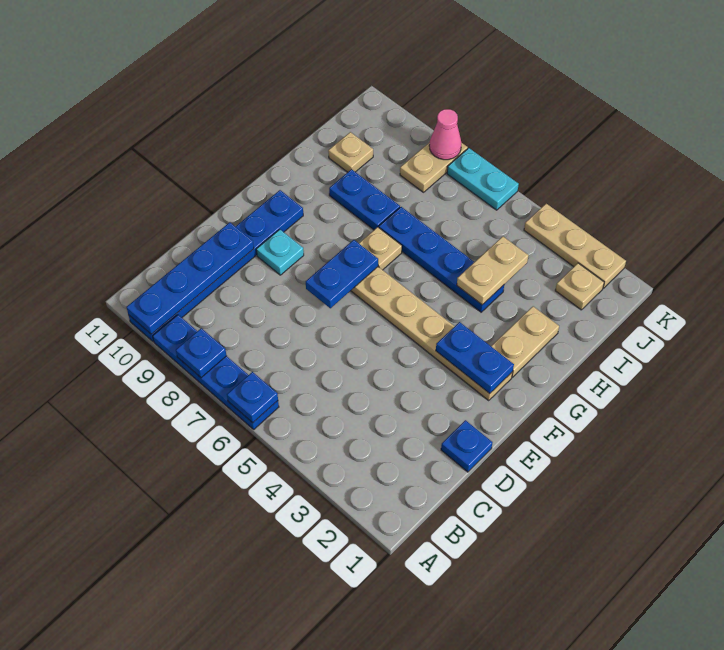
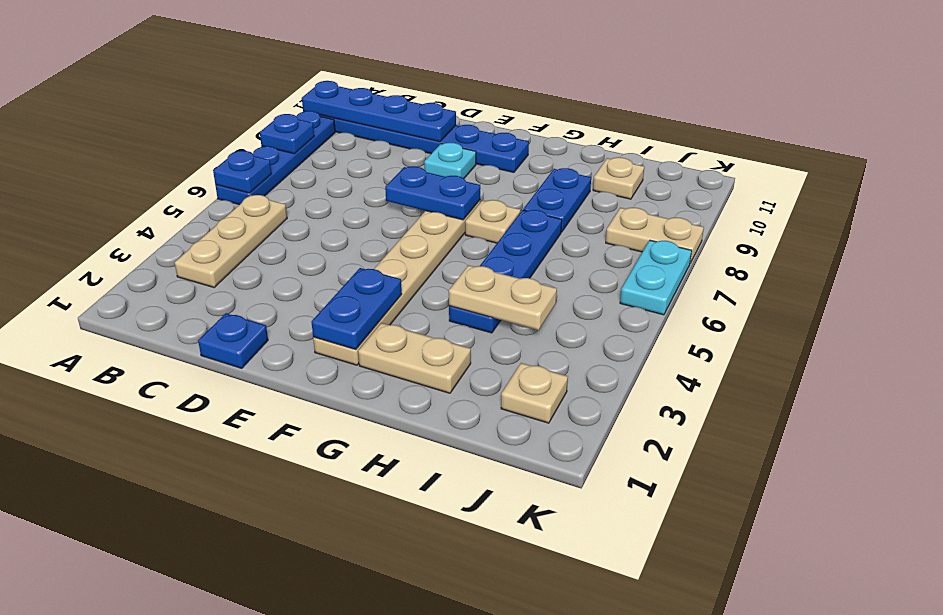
tan plate K2:K4 level 1 -> tan plate B3:B5 level 1
pink cone K8 level 2 -> none

